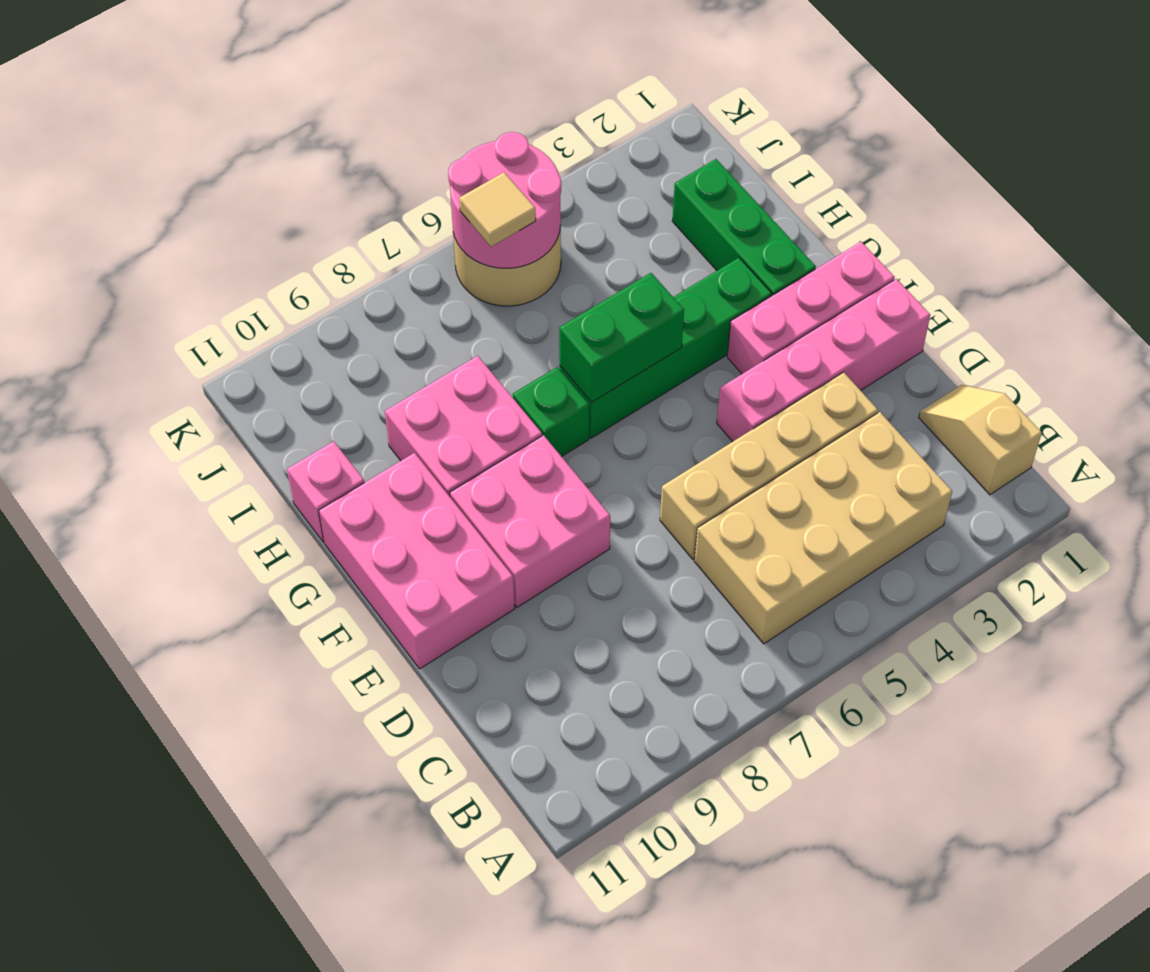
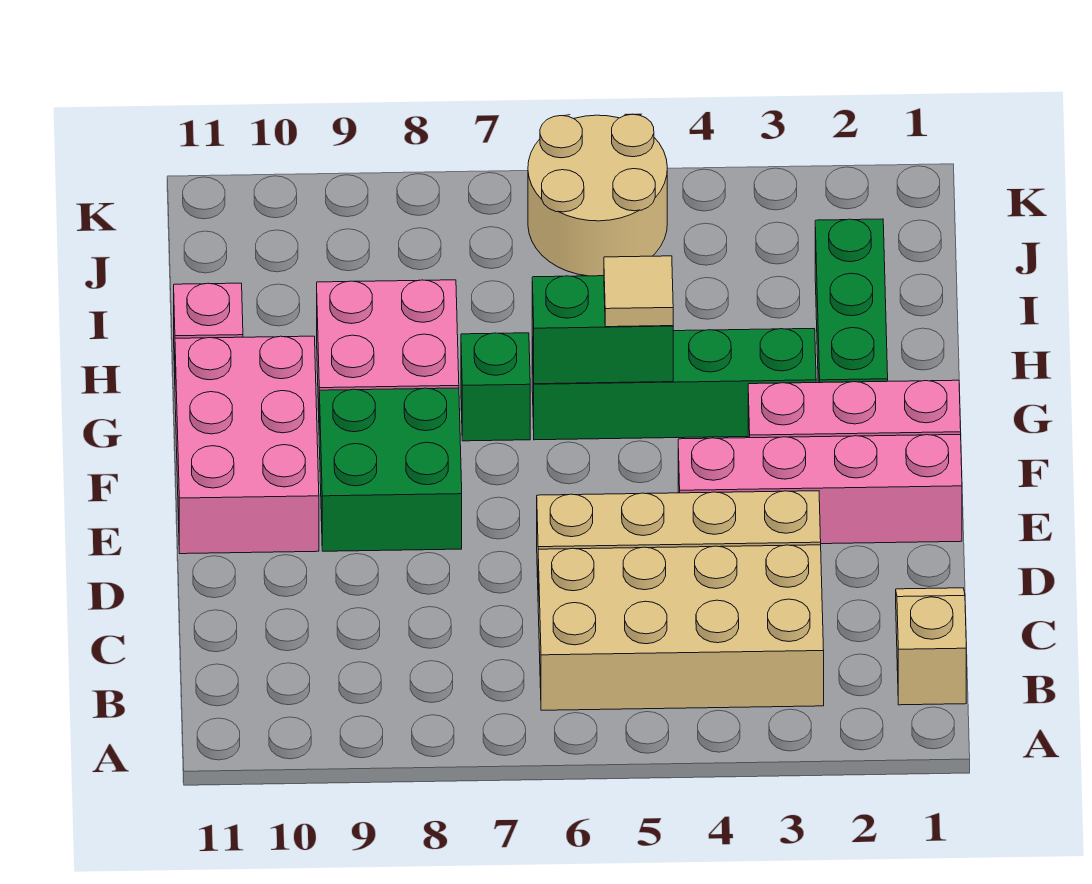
pink brick E8:F9 level 1 -> green brick E8:F9 level 1
pink round brick J5:K6 level 2 -> none
tan tile J6 level 3 -> tan tile G5 level 3

